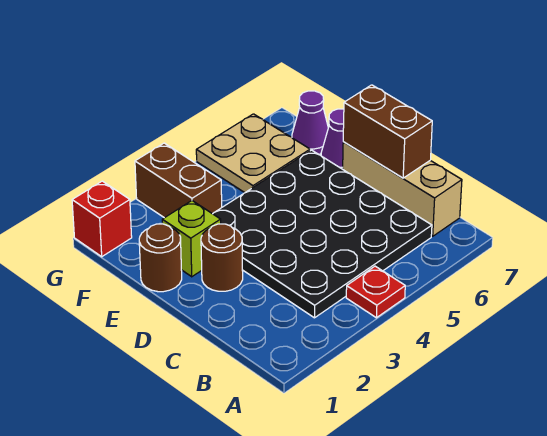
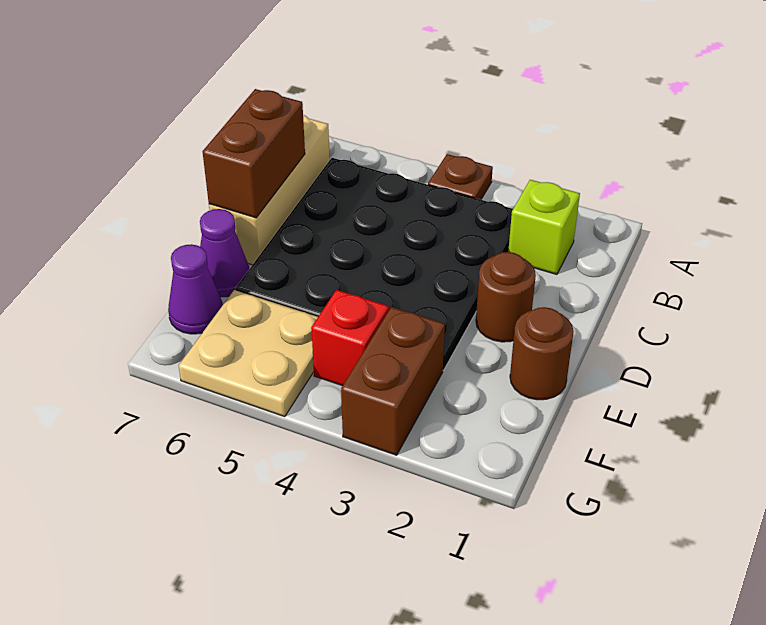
red plate A4 level 1 -> brown plate A4 level 1
lime brick E2 level 1 -> lime brick B2 level 1
red brick G1 level 1 -> red brick F4 level 1

